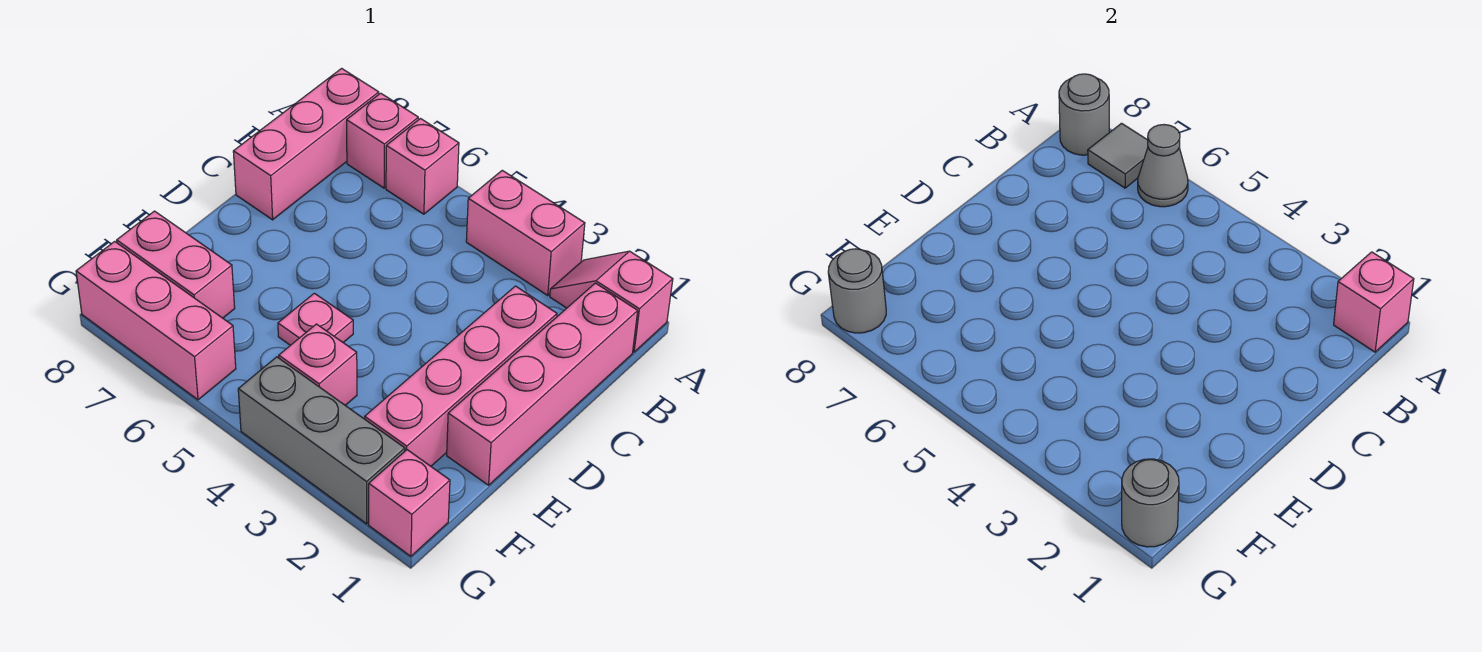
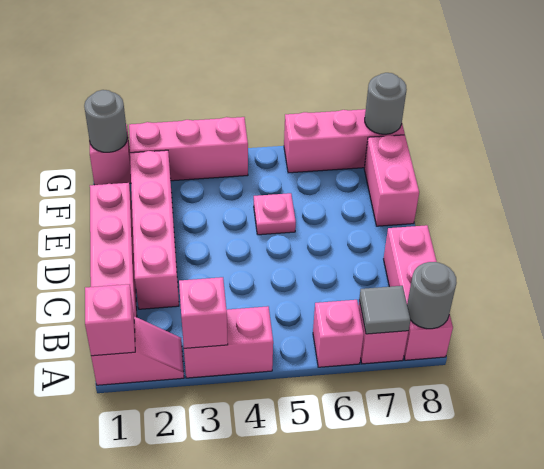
grey cone A6 level 2 -> none
pink brick F4 level 1 -> pink brick A3 level 2
pink brick F7:F8 level 1 -> pink brick E8:F8 level 1
grey brick G2:G4 level 1 -> pink brick G2:G4 level 1

